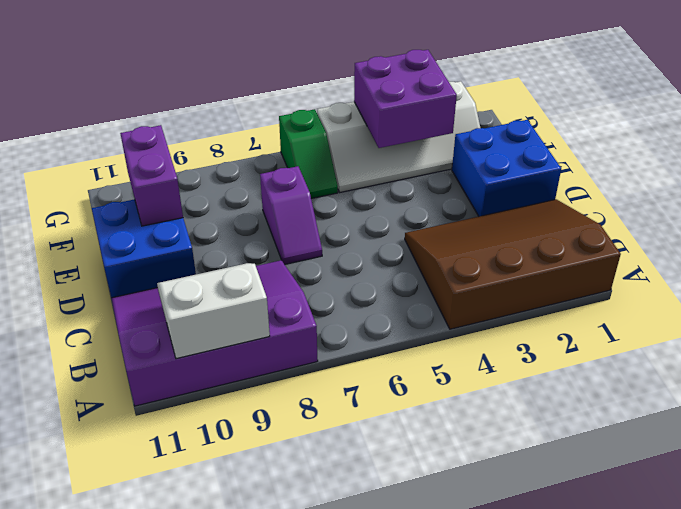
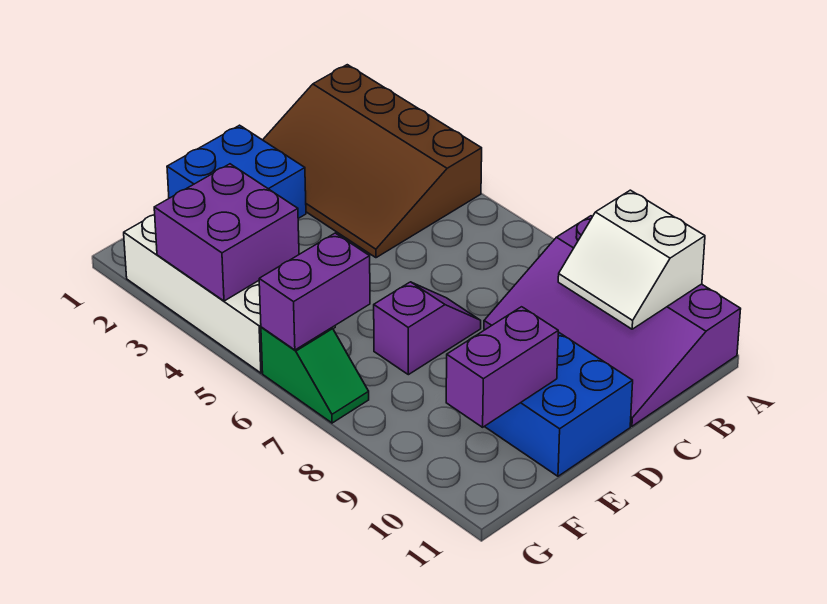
green slope F6:G6 level 1 top G -> green slope G6:G7 level 1 top 6
none -> purple brick F6:G6 level 2

